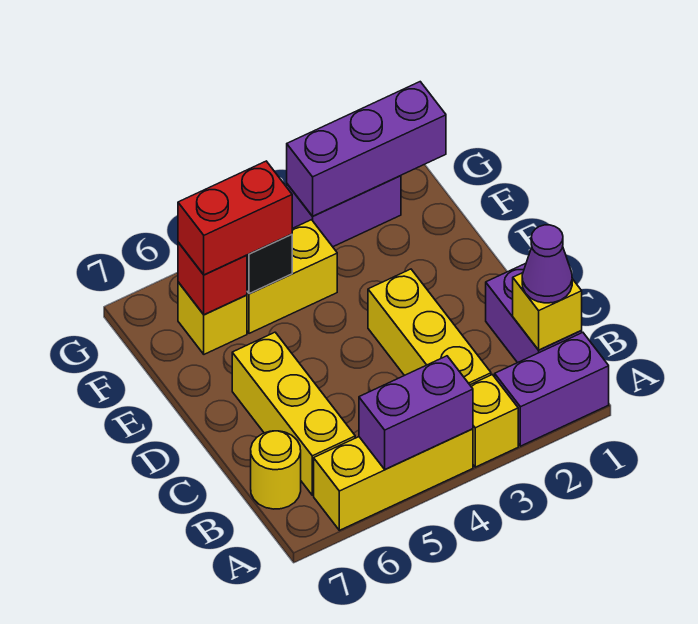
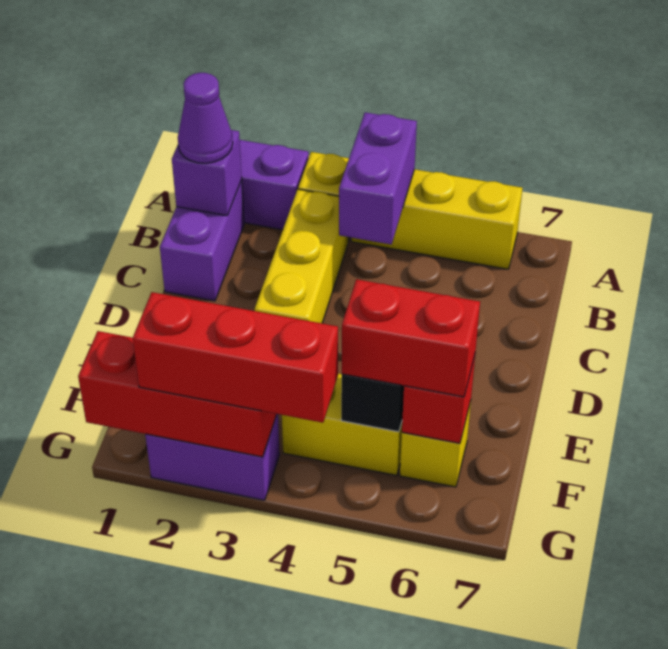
purple brick A4:A5 level 2 -> purple brick A4:B4 level 2
yellow brick B1 level 2 -> purple brick B1 level 2
yellow brick B6:D6 level 1 -> none
yellow round brick B7 level 1 -> none
purple brick G1:G3 level 2 -> red brick G1:G3 level 2
none -> red brick G2:G4 level 3

